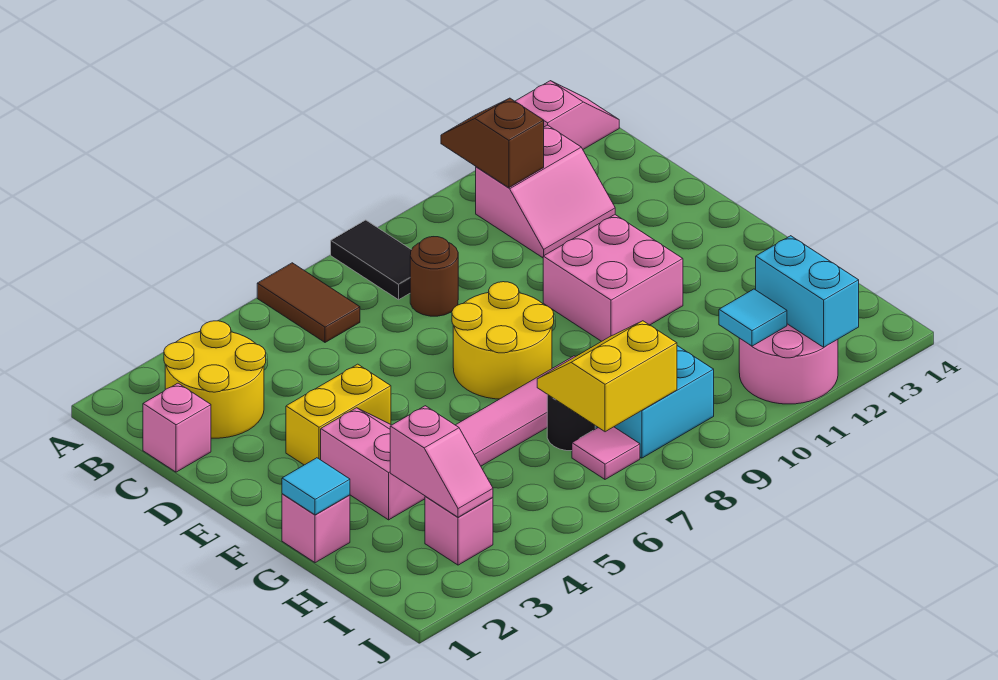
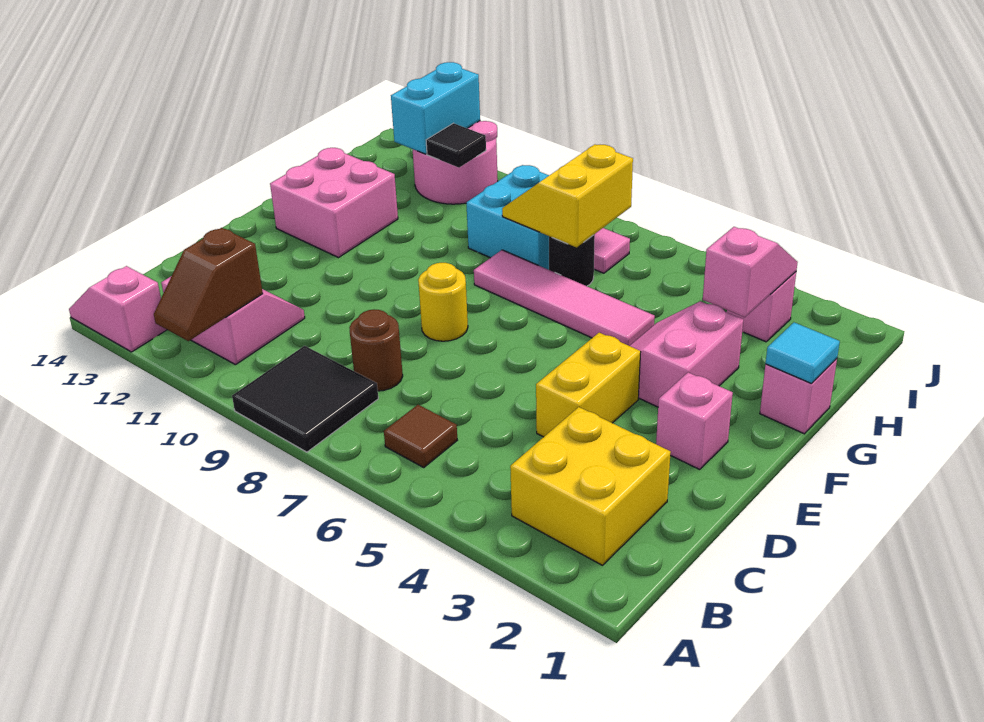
brown tile A6:B6 level 1 -> brown tile B6 level 1
black tile A8:B8 level 1 -> black tile A8:B9 level 1
yellow round brick B2:C3 level 1 -> yellow brick B2:C3 level 1
pink brick C1 level 1 -> pink brick E2 level 1
yellow brick E3:E4 level 1 -> yellow brick D4:E4 level 1
yellow round brick E7:F8 level 1 -> yellow round brick E8 level 1
pink brick E10:F11 level 1 -> pink brick F12:G13 level 1
yellow slope H7:I8 level 2 top I -> yellow slope H7:I8 level 2 top 7
cyan tile I11 level 2 -> black tile I11 level 2

